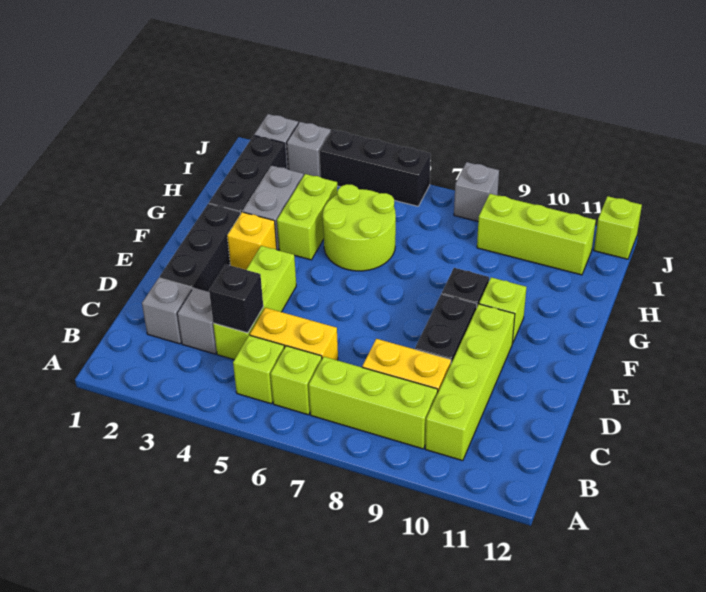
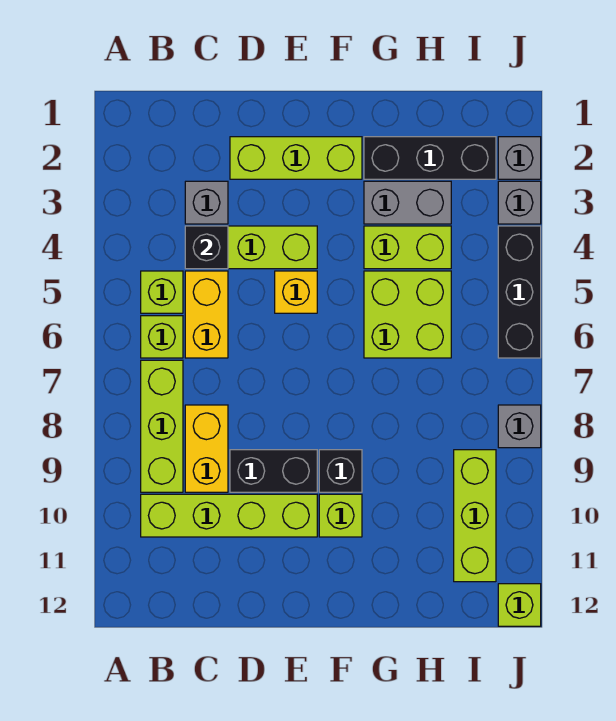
grey brick C2 level 1 -> none
black brick D2:F2 level 1 -> lime brick D2:F2 level 1
yellow brick F3 level 1 -> yellow brick E5 level 1
lime round brick G5:H6 level 1 -> lime brick G5:H6 level 1

